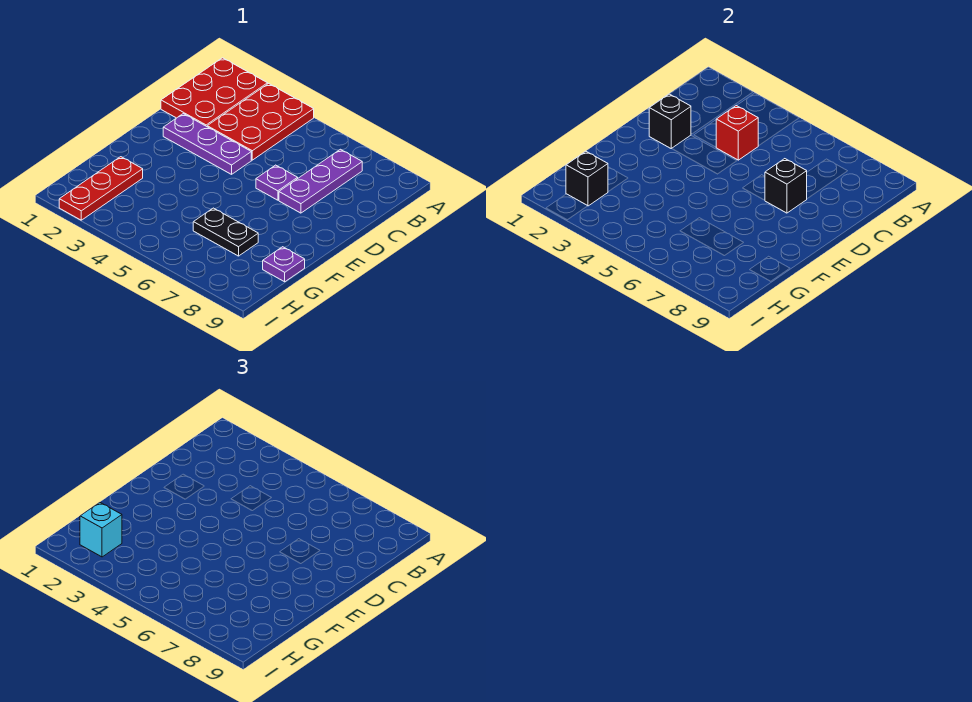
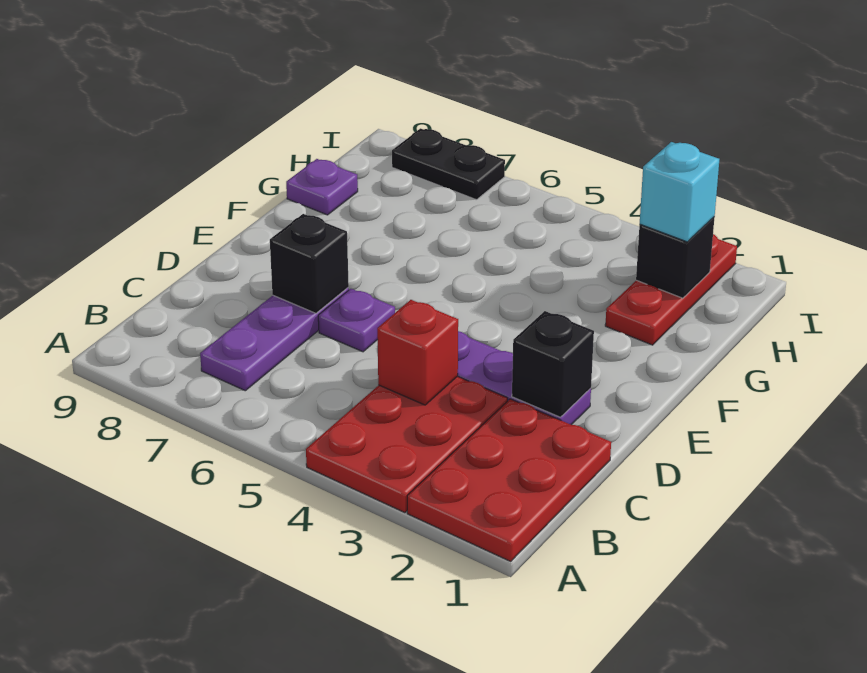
black plate G6:G7 level 1 -> black plate I7:I8 level 1

